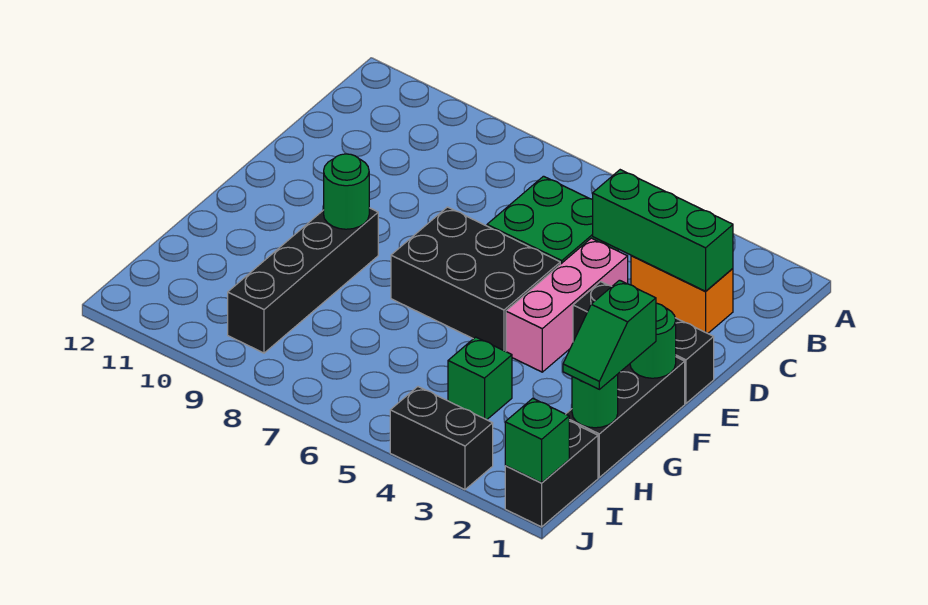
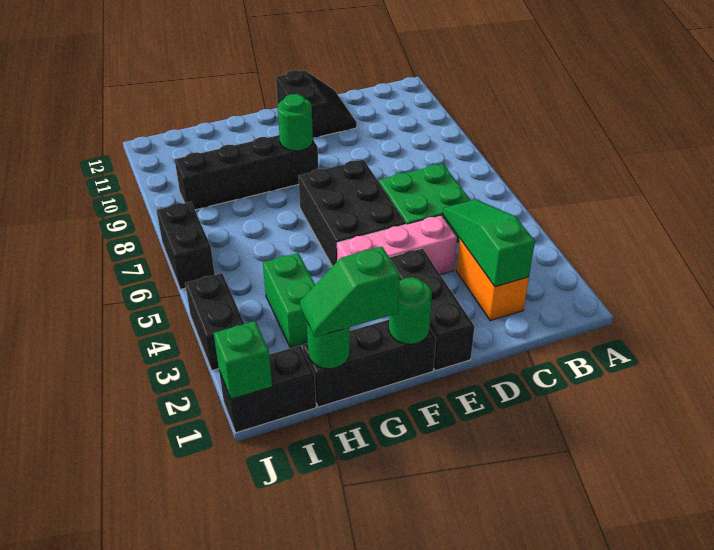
green brick C2:C4 level 2 -> green slope C2:C4 level 2 top 2
none -> black slope D11:E12 level 1 top E
green brick H4 level 1 -> green brick H3:H4 level 1
none -> black brick J6:J7 level 1

